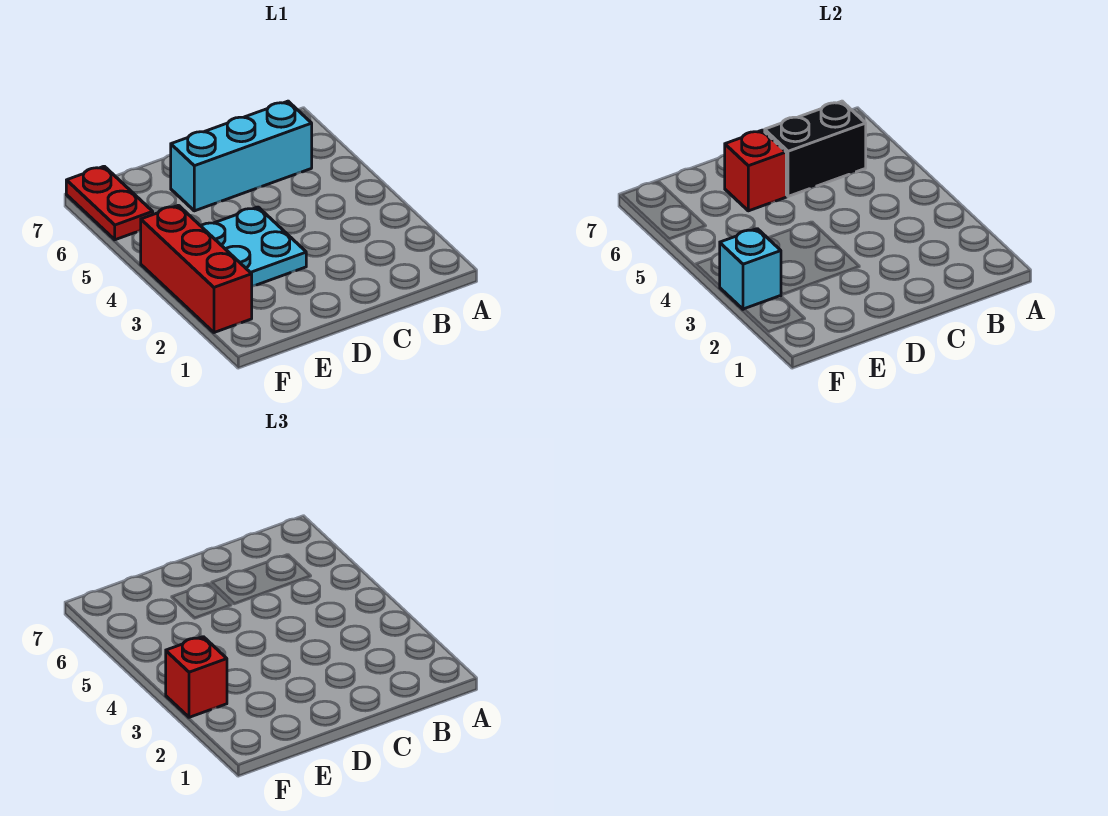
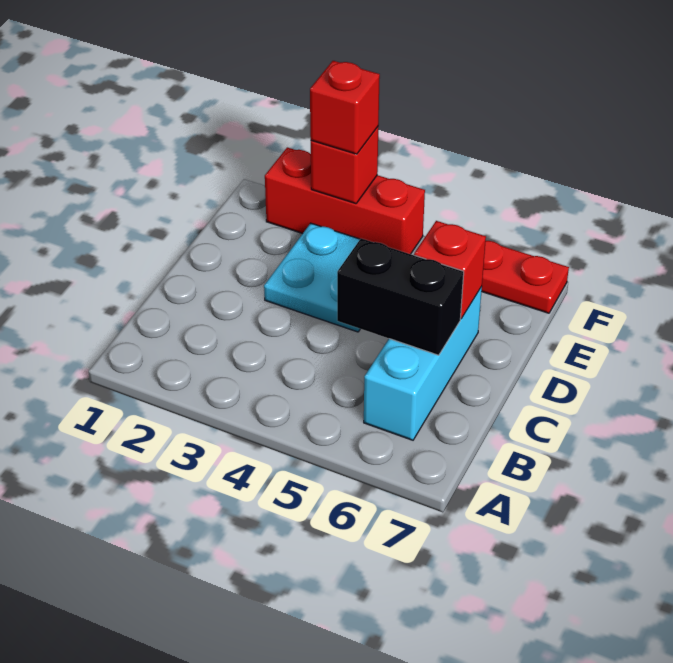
black brick B6:C6 level 2 -> black brick C5:C6 level 2
cyan brick F3 level 2 -> red brick F3 level 2

